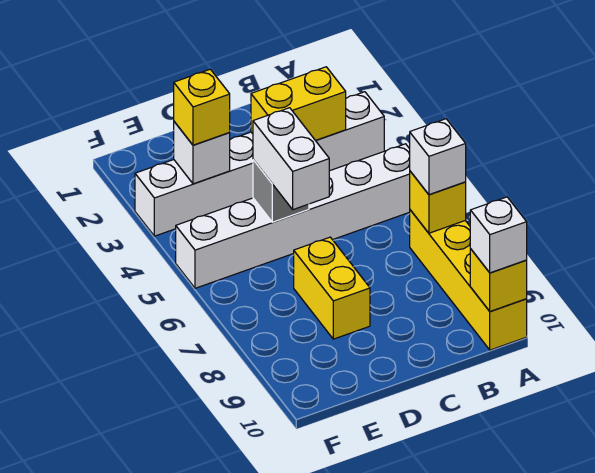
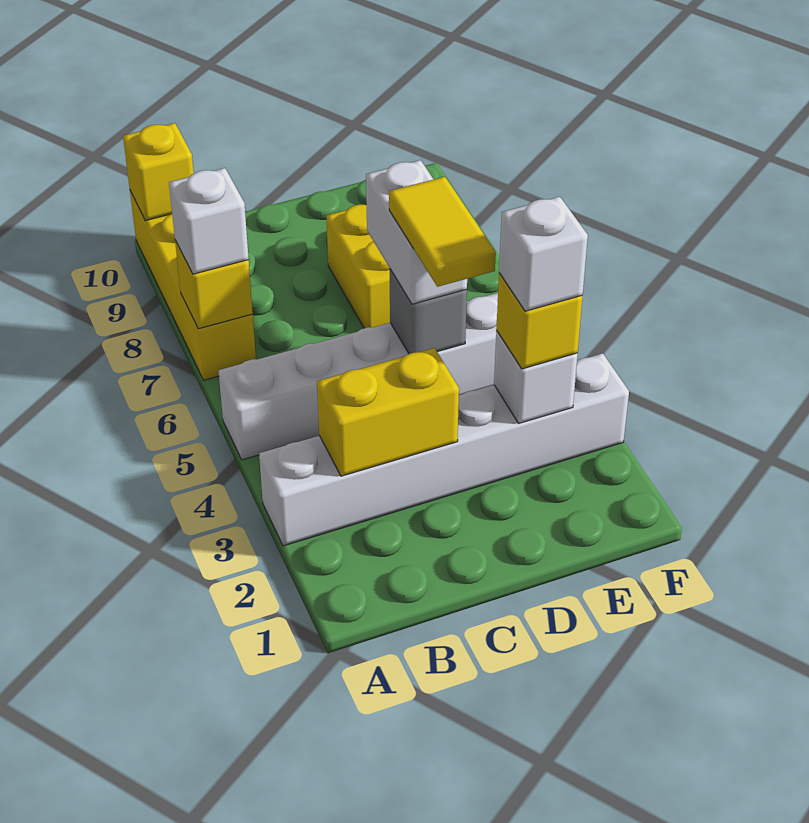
white brick A10 level 3 -> white brick E3 level 4
none -> yellow tile D4:D5 level 4

